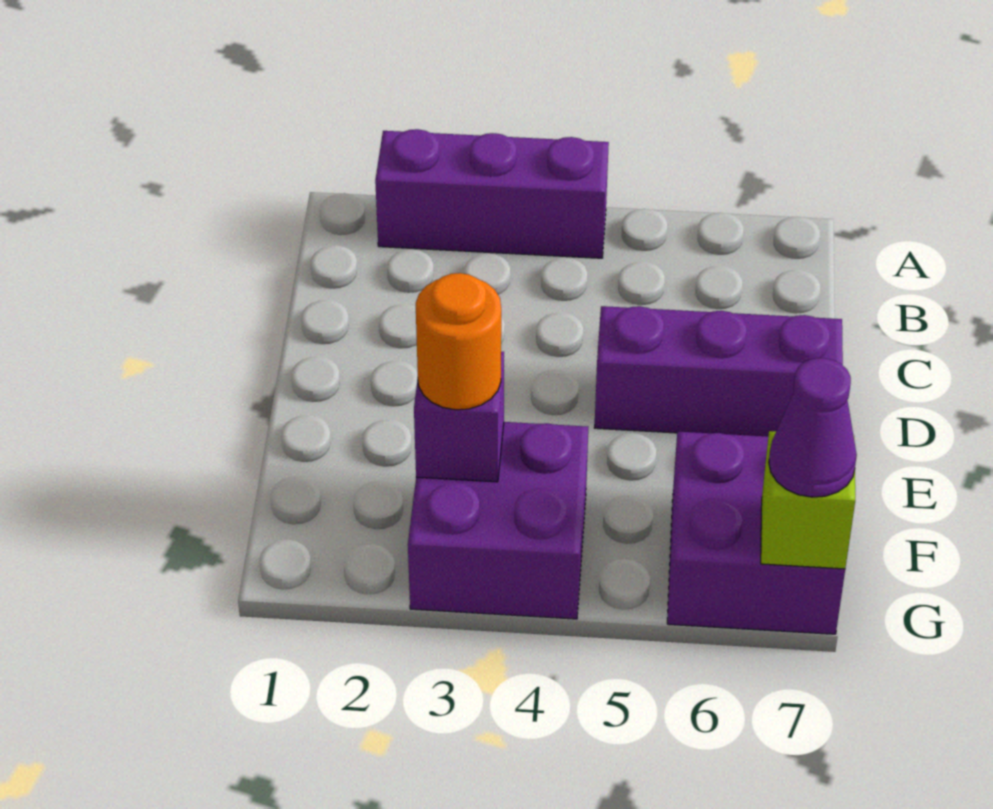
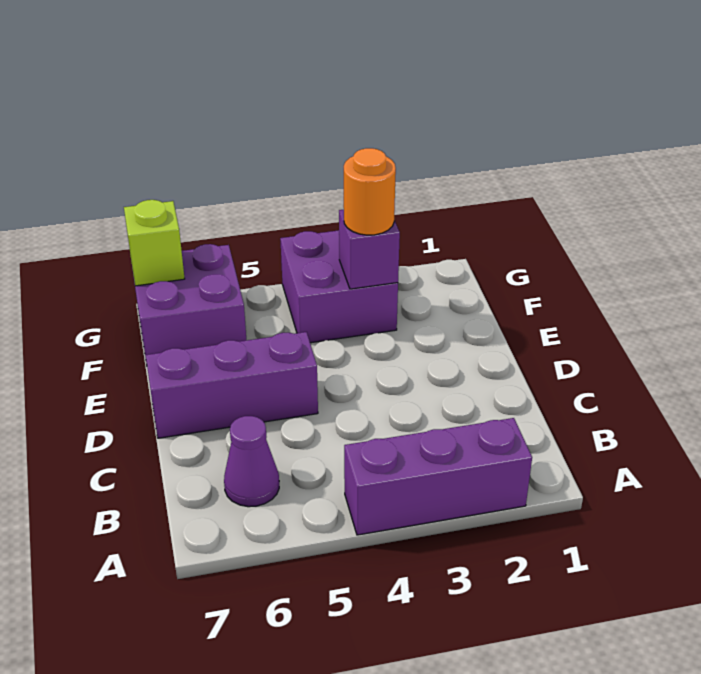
purple cone G7 level 3 -> purple cone B6 level 1

